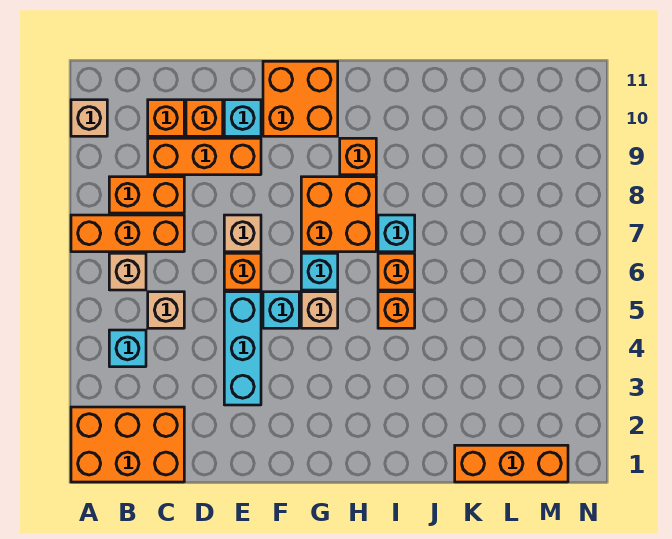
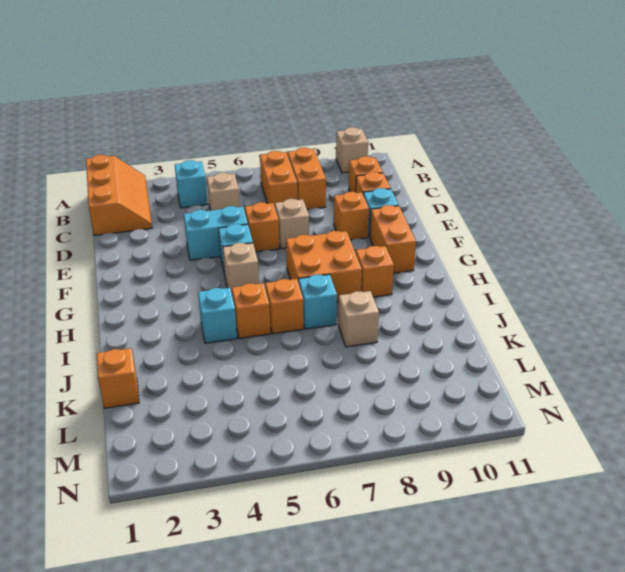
orange brick A1:C2 level 1 -> orange slope A1:C2 level 1 top 1
orange brick A7:C7 level 1 -> orange brick B7:C7 level 1
tan brick B6 level 1 -> tan brick J8 level 1
orange brick C9:E9 level 1 -> orange brick E9 level 1
cyan brick E3:E5 level 1 -> cyan brick E4:E5 level 1
orange brick F10:G11 level 1 -> orange brick F10:G10 level 1
cyan brick G6 level 1 -> cyan brick I4 level 1
orange brick K1:M1 level 1 -> orange brick K1 level 1

